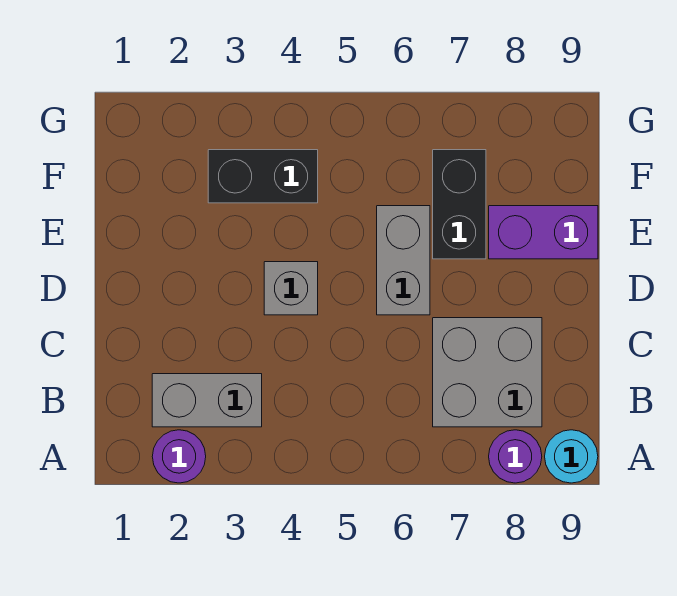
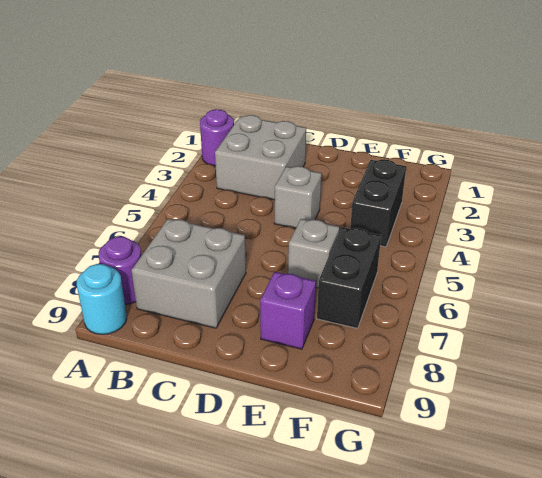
grey brick B2:B3 level 1 -> grey brick B2:C3 level 1
grey brick D6:E6 level 1 -> grey brick E6 level 1
black brick E7:F7 level 1 -> black brick F6:F7 level 1
purple brick E8:E9 level 1 -> purple brick E8 level 1

